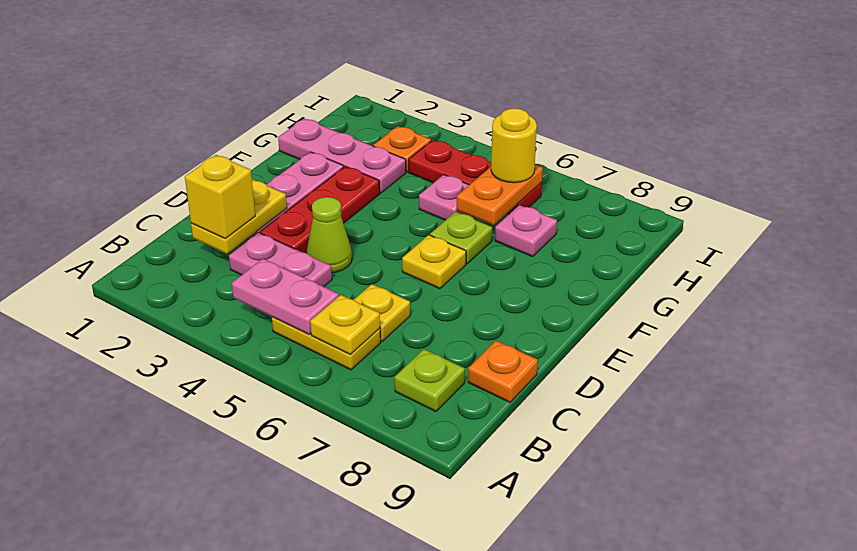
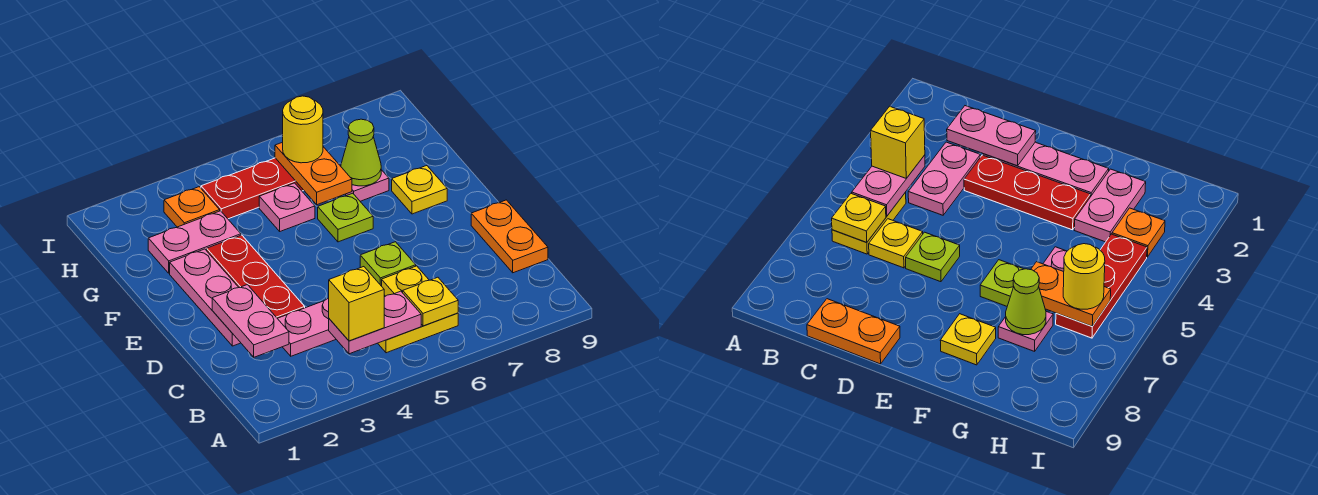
lime plate B8 level 1 -> lime plate D6 level 1
yellow plate C2:D2 level 2 -> pink plate C2:D2 level 2
yellow brick C2 level 3 -> yellow brick B4 level 3
orange plate C9 level 1 -> orange plate C9:D9 level 1
lime cone D4 level 1 -> lime cone G7 level 2
yellow plate E6 level 1 -> yellow plate F8 level 1
pink plate G1:G3 level 1 -> pink plate G2:G3 level 1

